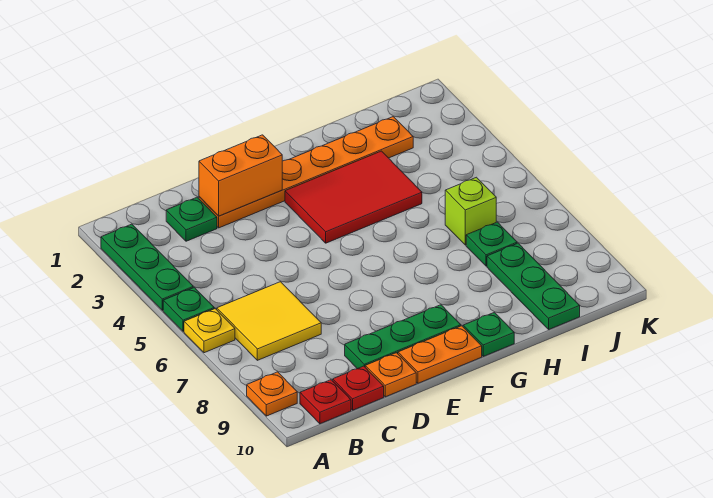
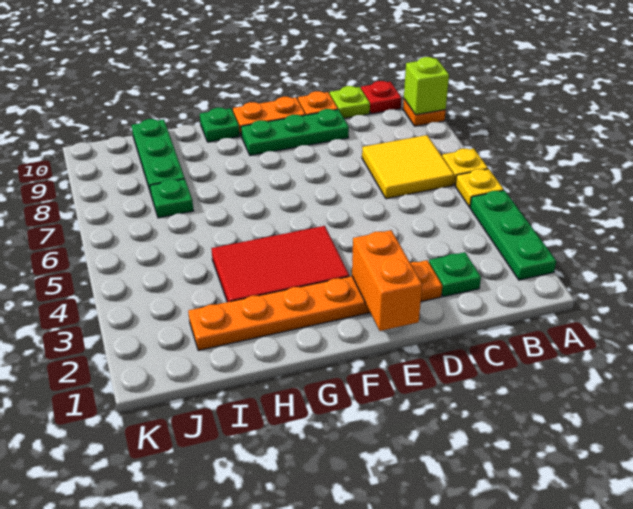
green plate A5 level 1 -> yellow plate A5 level 1
red plate C10 level 1 -> lime plate C10 level 1
orange brick D2:E2 level 2 -> orange brick E1:E2 level 2
lime brick I6 level 1 -> lime brick A9 level 2

